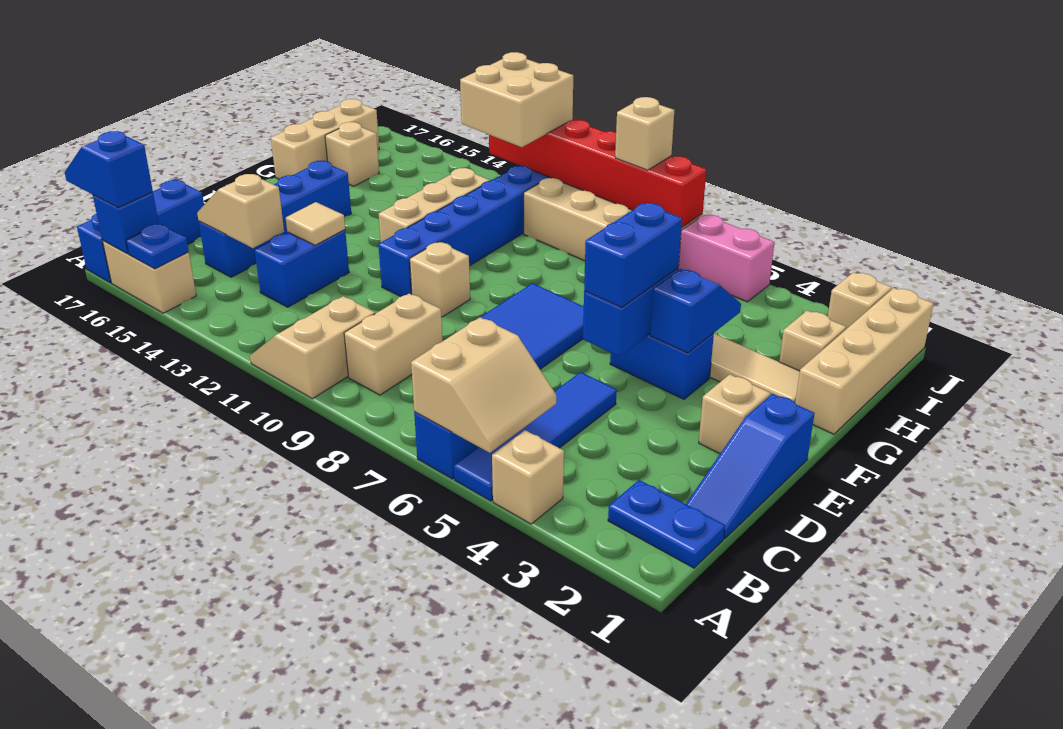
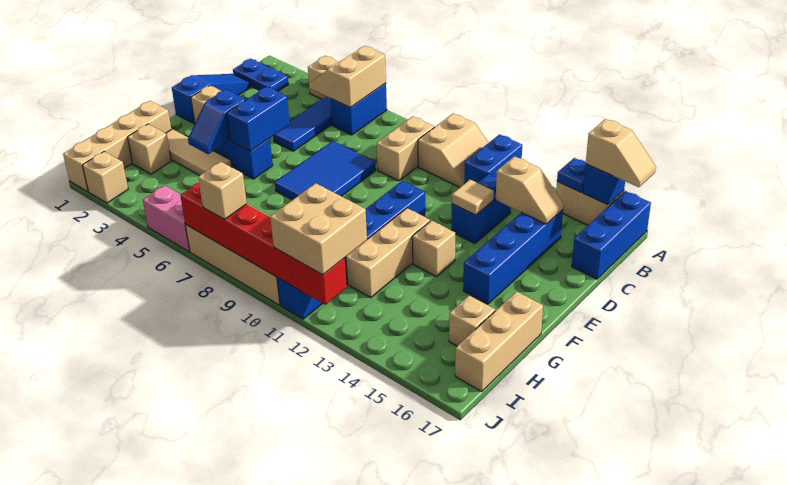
blue slope A16:A17 level 3 top 16 -> tan slope A16:A17 level 3 top 16
blue brick E5:F5 level 3 -> blue brick A12:B12 level 1
tan brick E10 level 1 -> tan brick F13 level 1

